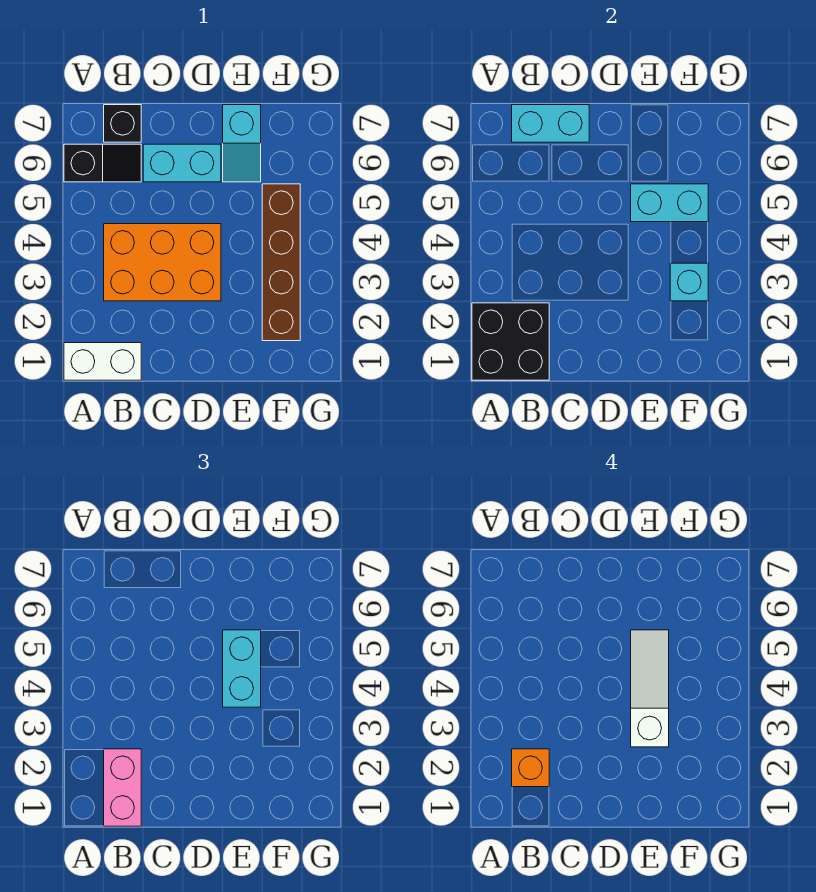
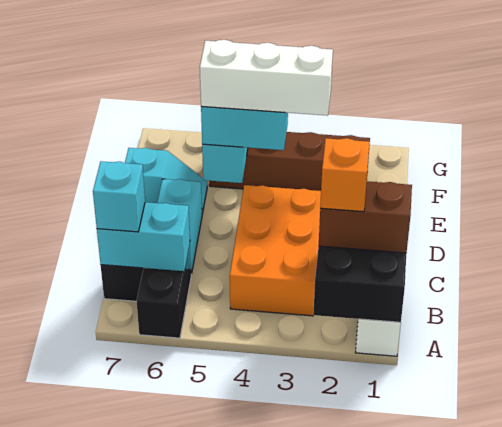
pink brick B1:B2 level 3 -> brown brick B1:B2 level 3
cyan brick B7:C7 level 2 -> cyan brick B6:B7 level 2
white slope E3:E5 level 4 top 3 -> white brick E3:E5 level 4
cyan brick F3 level 2 -> cyan brick B7 level 3

